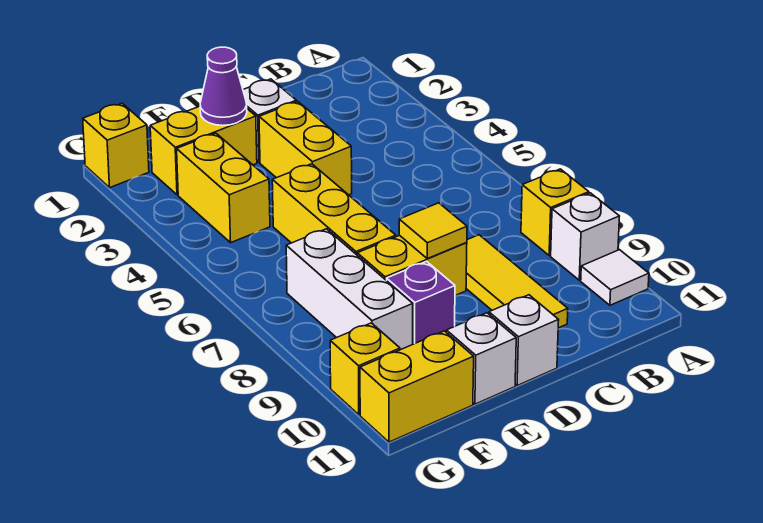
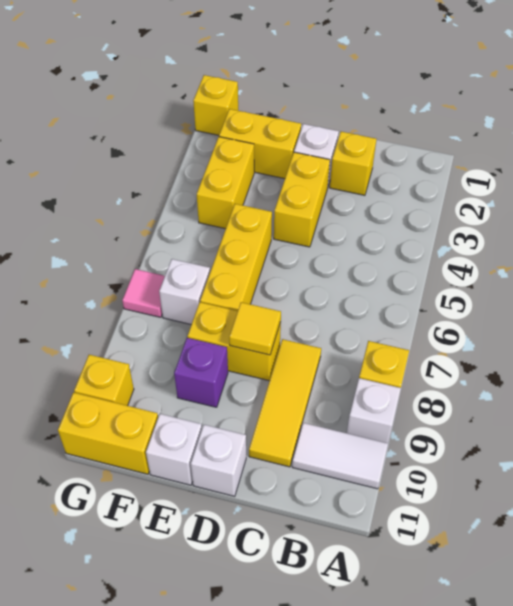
white tile A10 level 1 -> white tile A10:B10 level 1
none -> yellow brick C2 level 1
purple cone E2 level 2 -> none
white brick F7:F9 level 1 -> white brick F7 level 1
none -> pink tile G7 level 1

